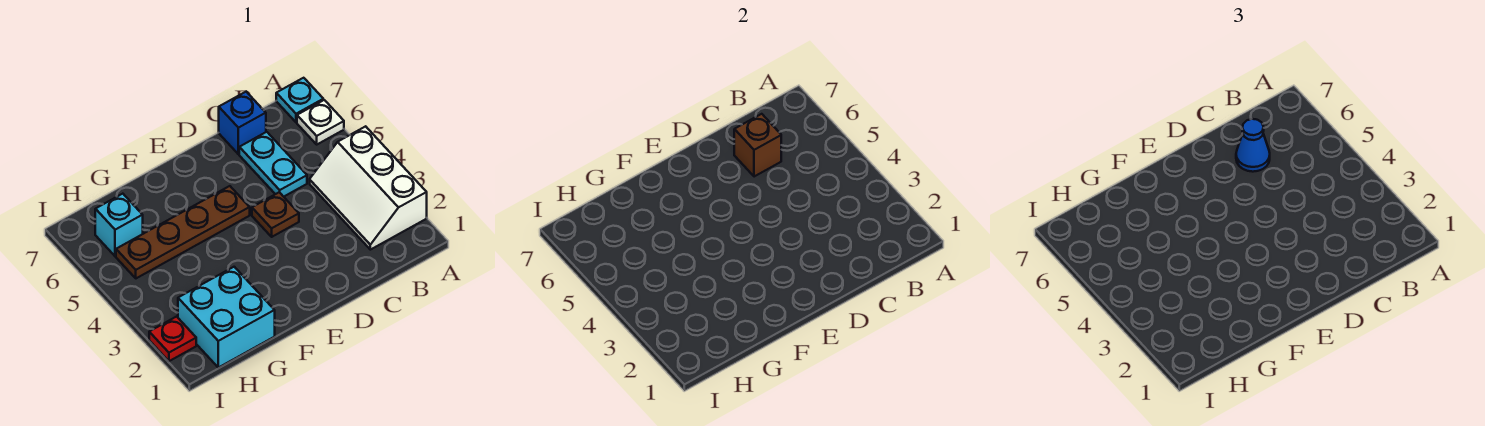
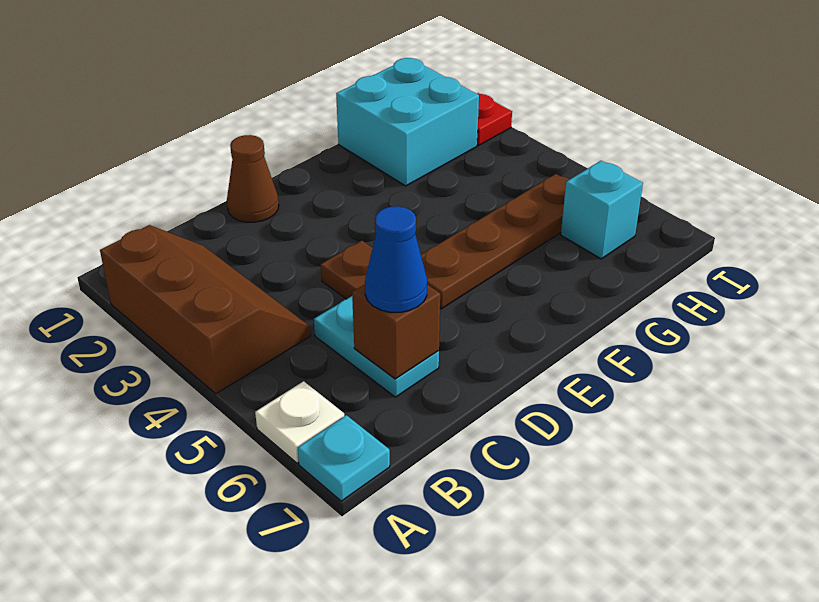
white slope A2:B4 level 1 top A -> brown slope A2:B4 level 1 top A
blue brick C7 level 1 -> none
none -> brown cone D1 level 1

